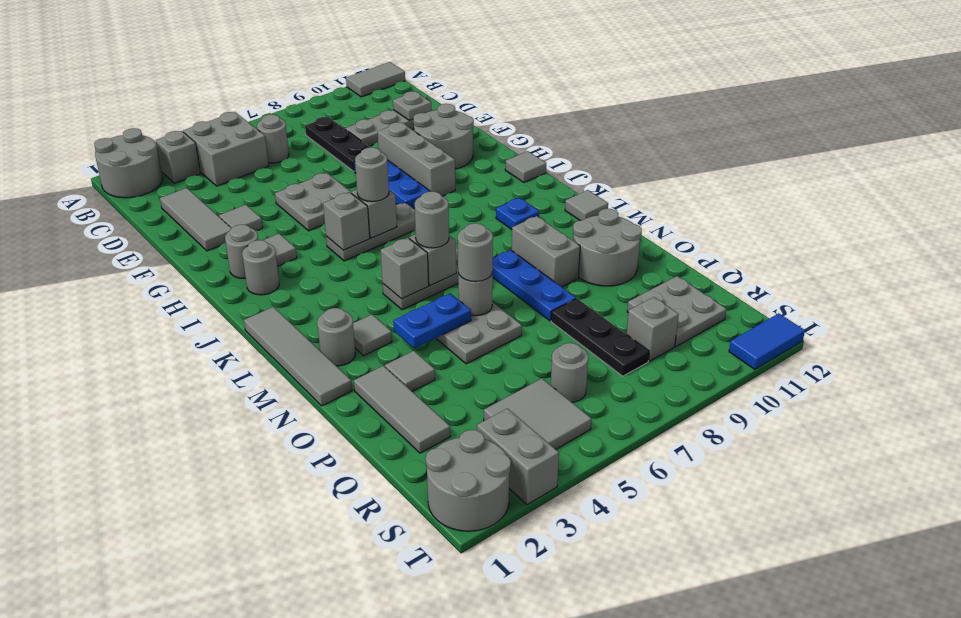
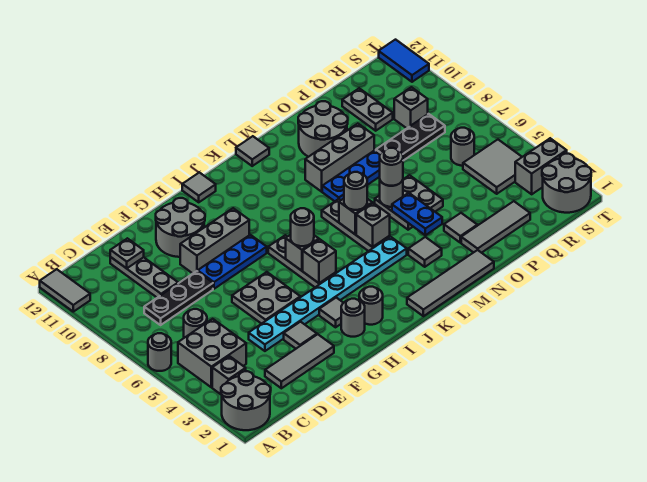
none -> cyan plate E4:L4 level 1
blue plate K10 level 1 -> none
grey round brick M2 level 1 -> grey round brick A6 level 1
grey brick M9:N9 level 1 -> grey brick M9:O9 level 1
grey plate Q10:R11 level 1 -> grey plate Q10:Q11 level 1

